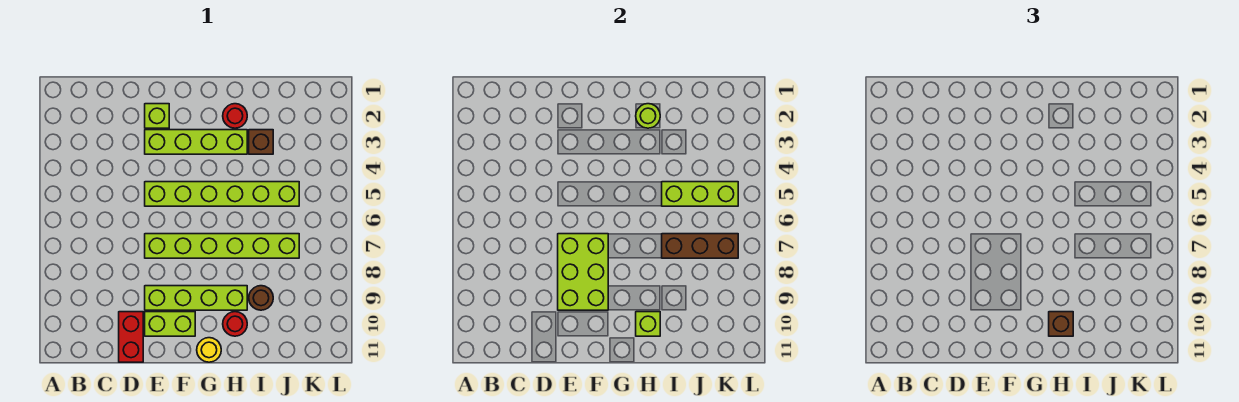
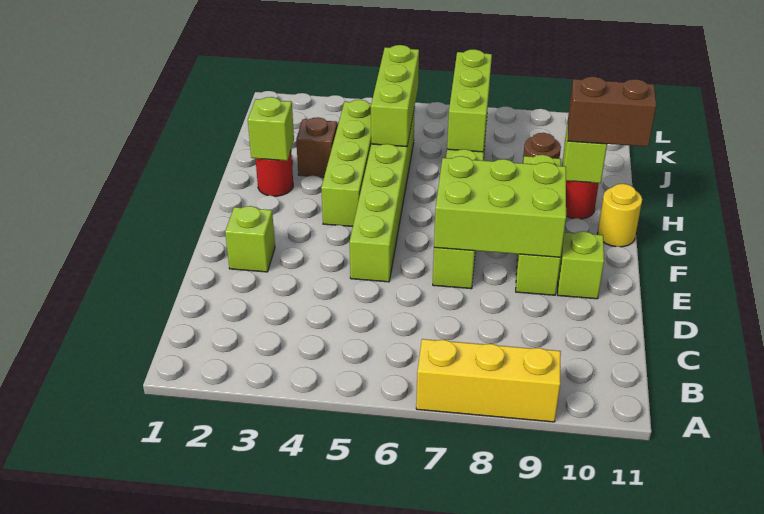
none -> yellow brick A7:A9 level 1
red brick D10:D11 level 1 -> none
lime brick E3:H3 level 1 -> lime brick G4:J4 level 1
lime brick E10:F10 level 1 -> lime brick E10 level 1
lime round brick H2 level 2 -> lime brick H2 level 2
brown brick H10 level 3 -> brown brick H10:H11 level 3
brown brick I7:K7 level 2 -> lime brick I7:K7 level 2

